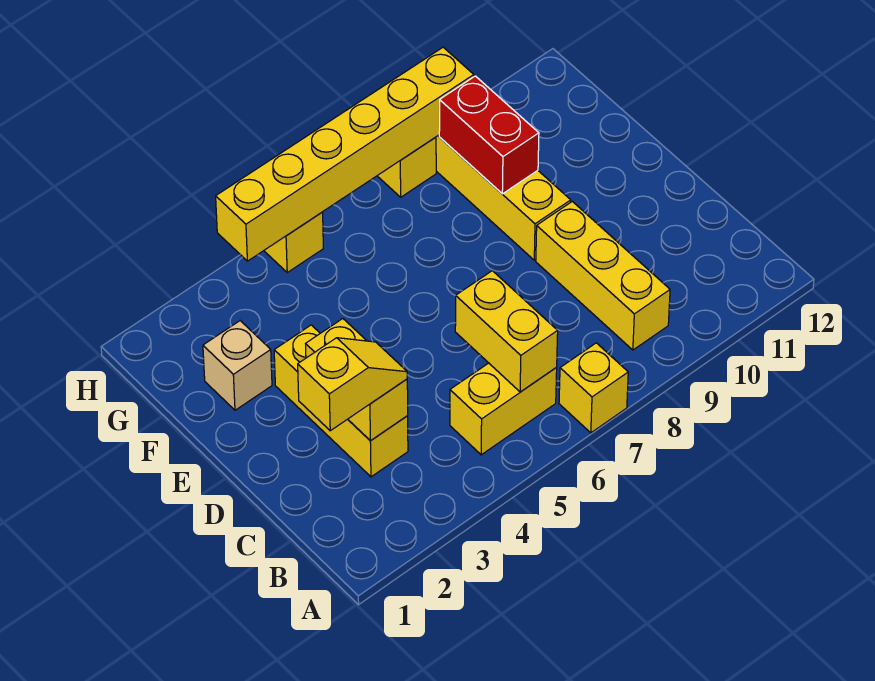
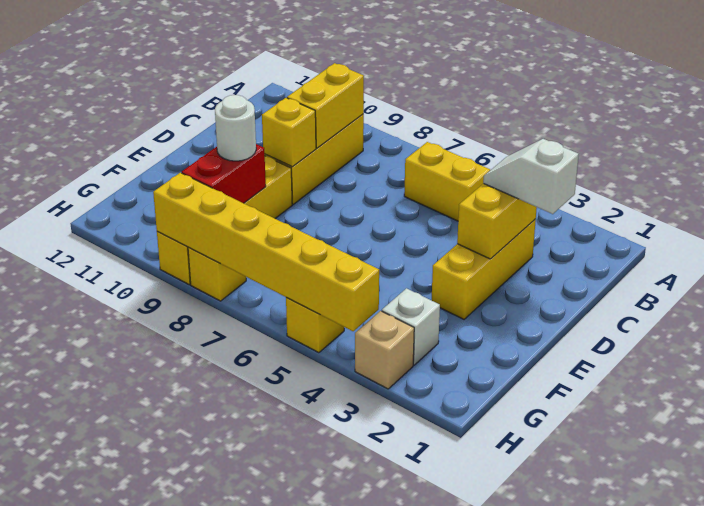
yellow brick A7 level 1 -> yellow brick D9 level 2
yellow brick B6:C6 level 2 -> yellow brick B9:C9 level 2
yellow slope C2:C3 level 3 top 2 -> white slope C2:C3 level 3 top 2
tan brick F2 level 1 -> tan brick H3 level 1
none -> white round brick F9 level 3
none -> white brick G3 level 1

